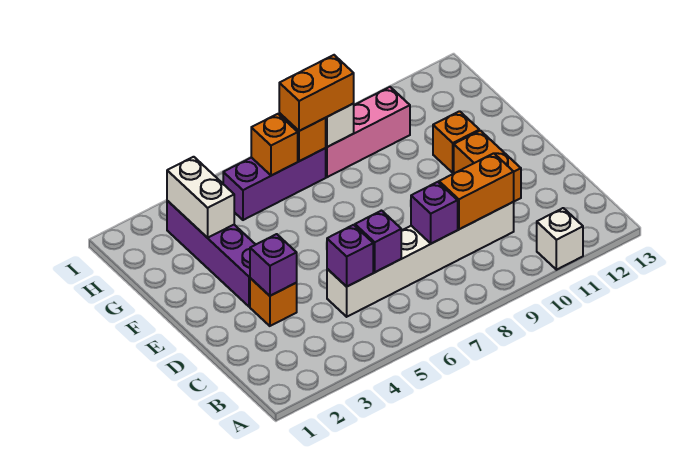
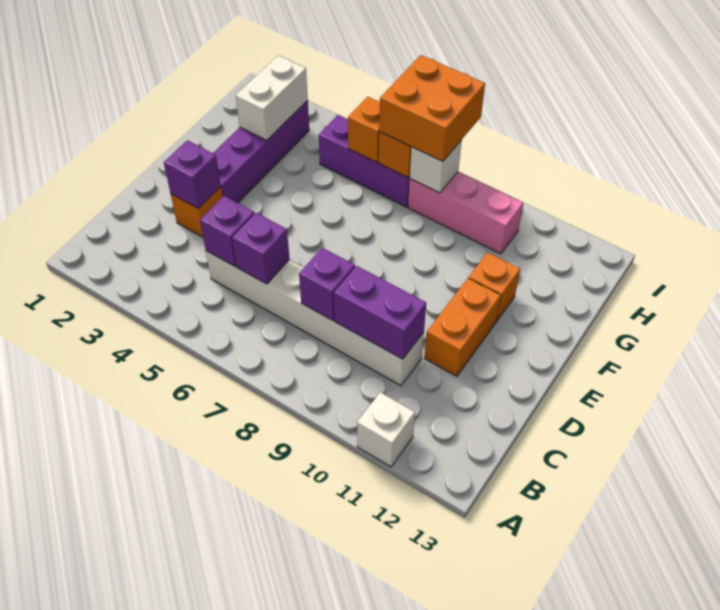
orange brick C9:C10 level 2 -> purple brick C9:C10 level 2
orange brick H7:H8 level 3 -> orange brick H7:I8 level 3

